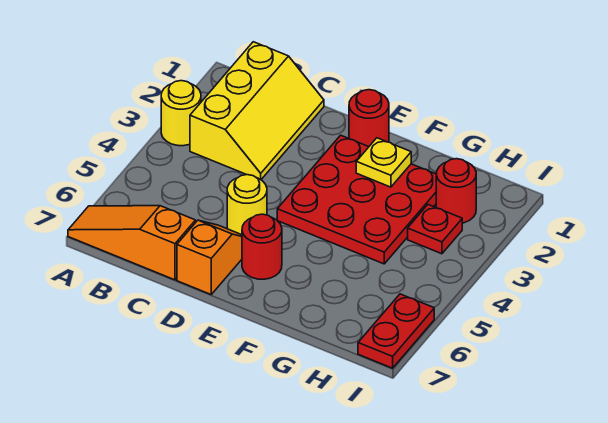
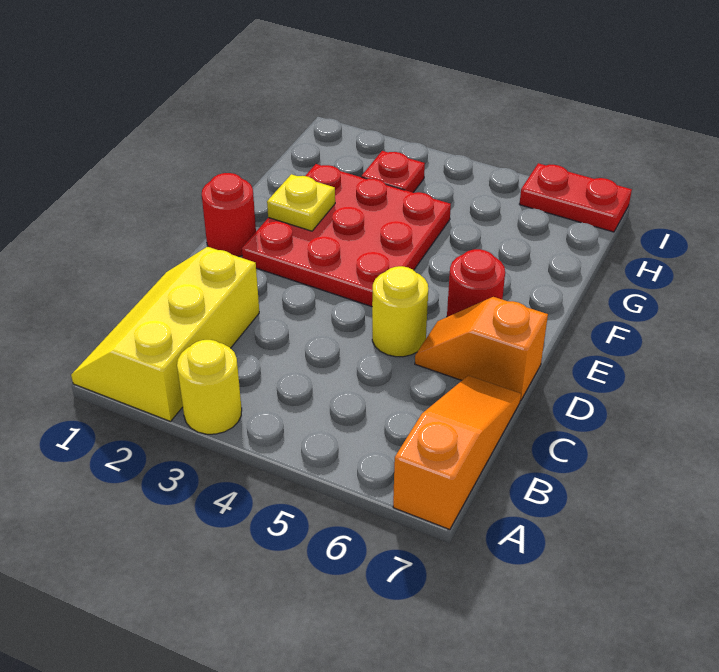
orange slope A7:C7 level 1 top C -> orange slope A7:C7 level 1 top A
yellow slope B1:C3 level 1 top B -> yellow slope A1:C2 level 1 top 2
red round brick H2 level 1 -> none

